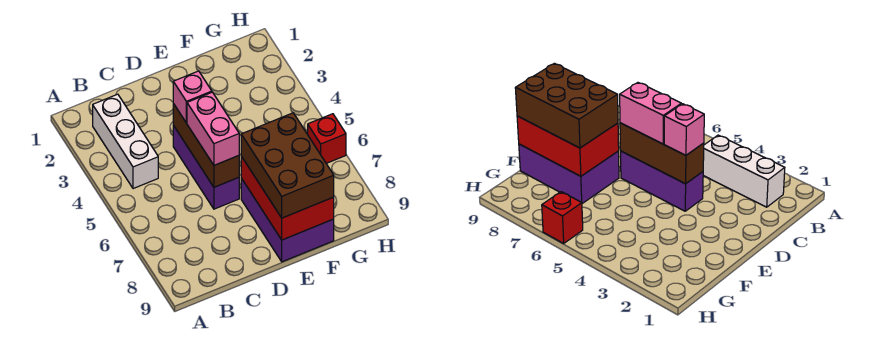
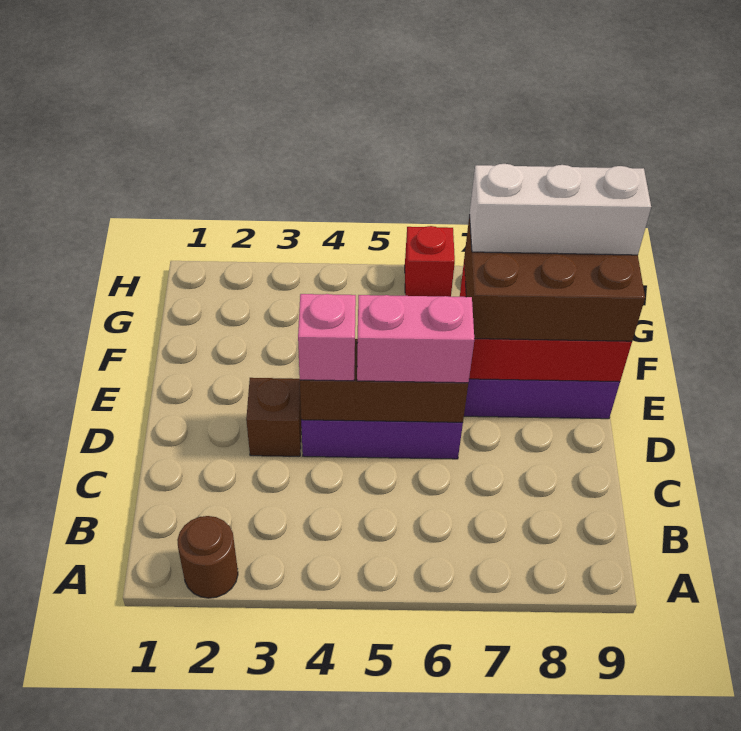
none -> brown round brick A2 level 1
white brick B2:B4 level 1 -> white brick F7:F9 level 4
none -> brown brick D3 level 1

